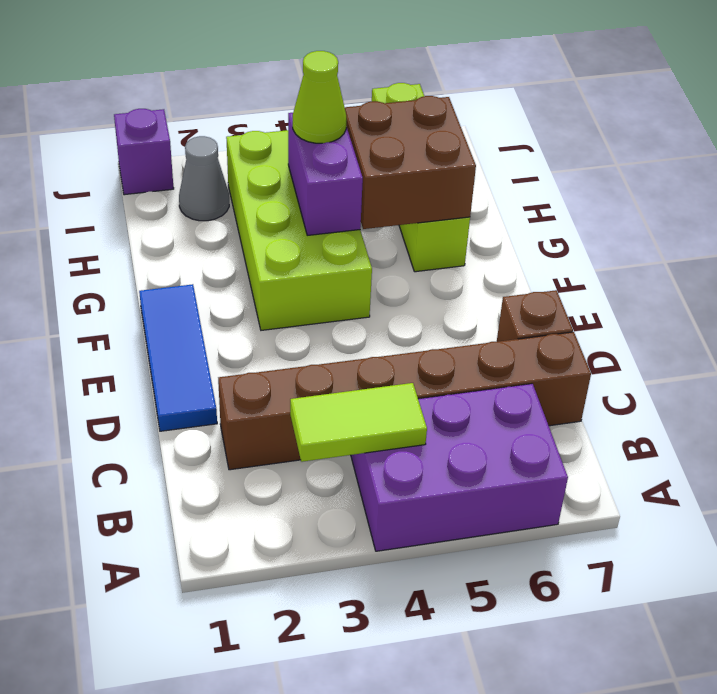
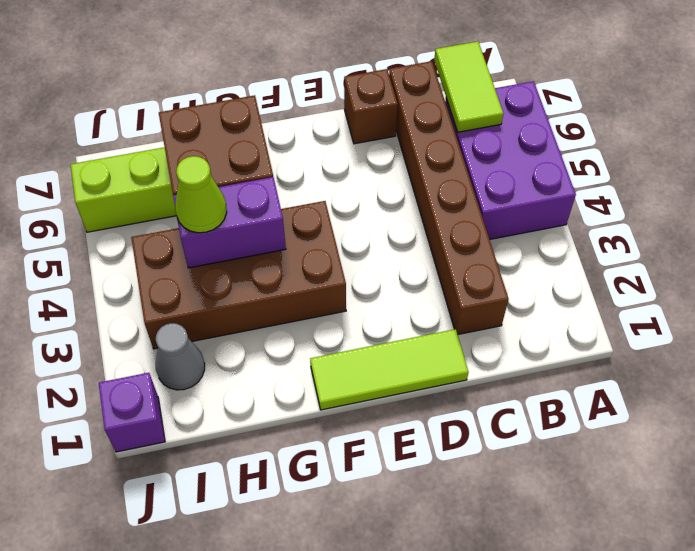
lime tile B3:B4 level 2 -> lime tile B6:B7 level 2
blue tile D1:F1 level 1 -> lime tile D1:F1 level 1
lime brick F3:I4 level 1 -> brown brick F3:I4 level 1

